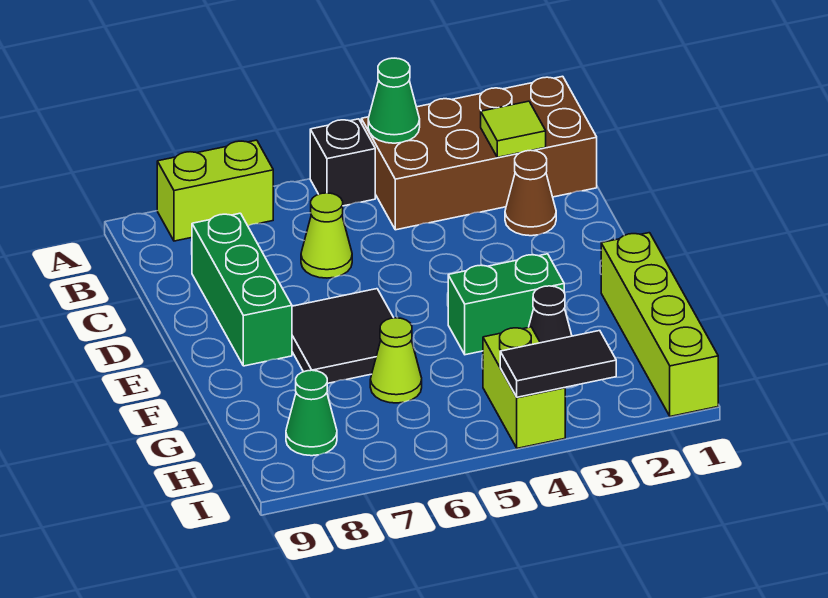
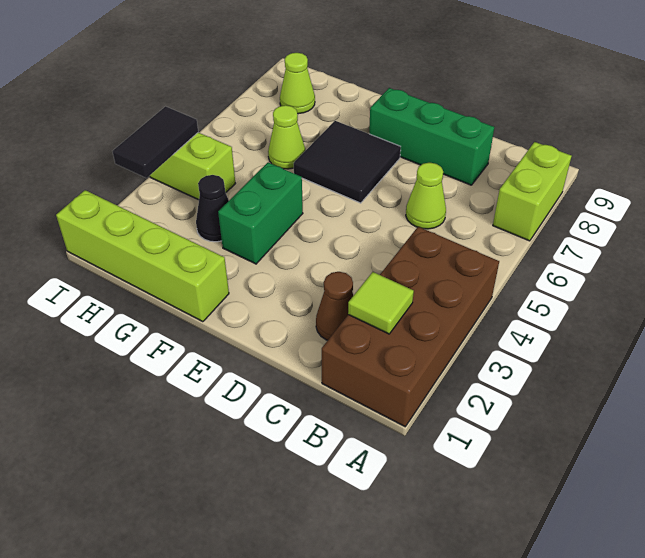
green cone A4 level 2 -> none
black brick A5 level 1 -> none
green cone H8 level 1 -> lime cone H8 level 1

